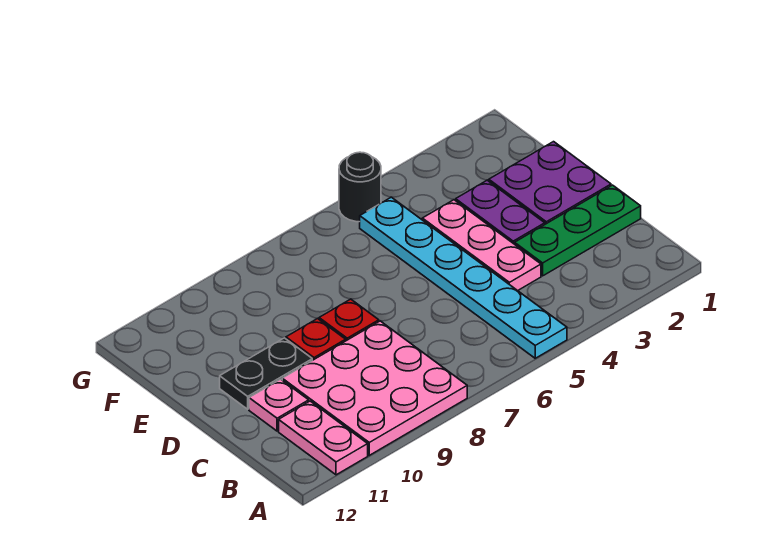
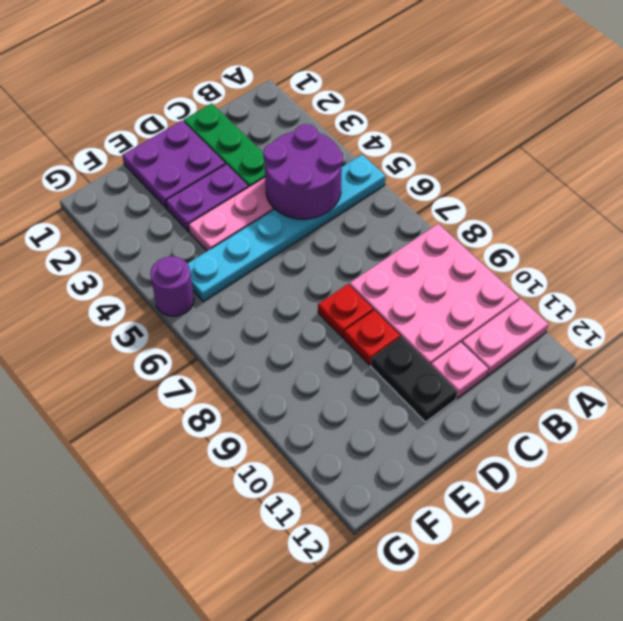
none -> purple round brick B4:C5 level 2
black round brick G5 level 1 -> purple round brick G5 level 1

